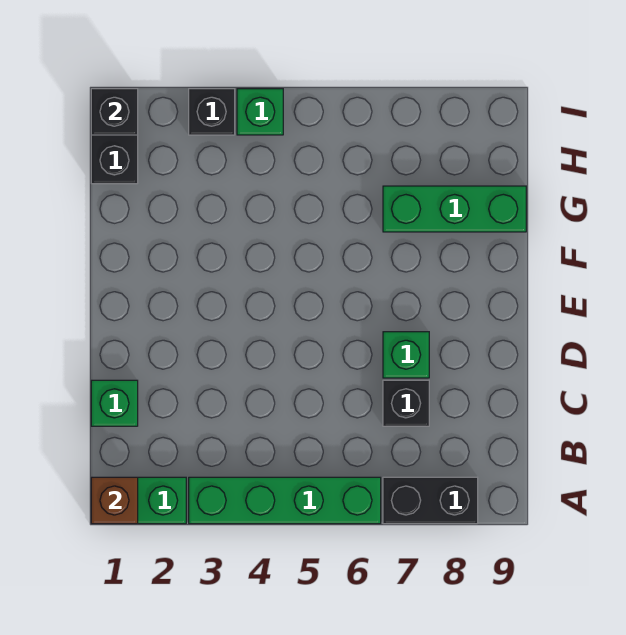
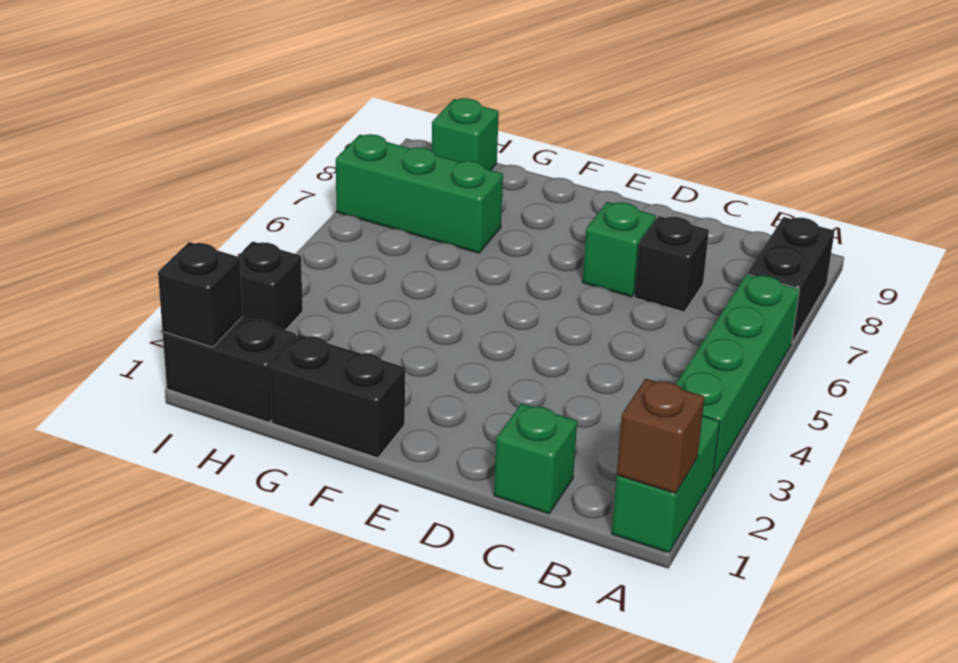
none -> black brick F1:G1 level 1
green brick G7:G9 level 1 -> green brick G7:I7 level 1
green brick I4 level 1 -> green brick H9 level 1

